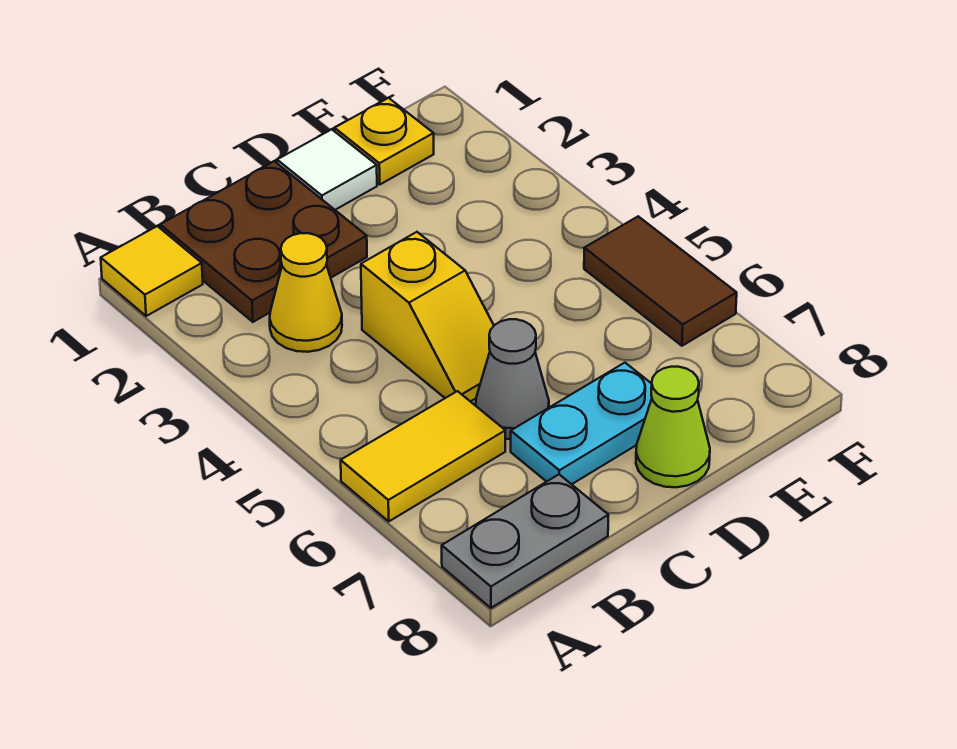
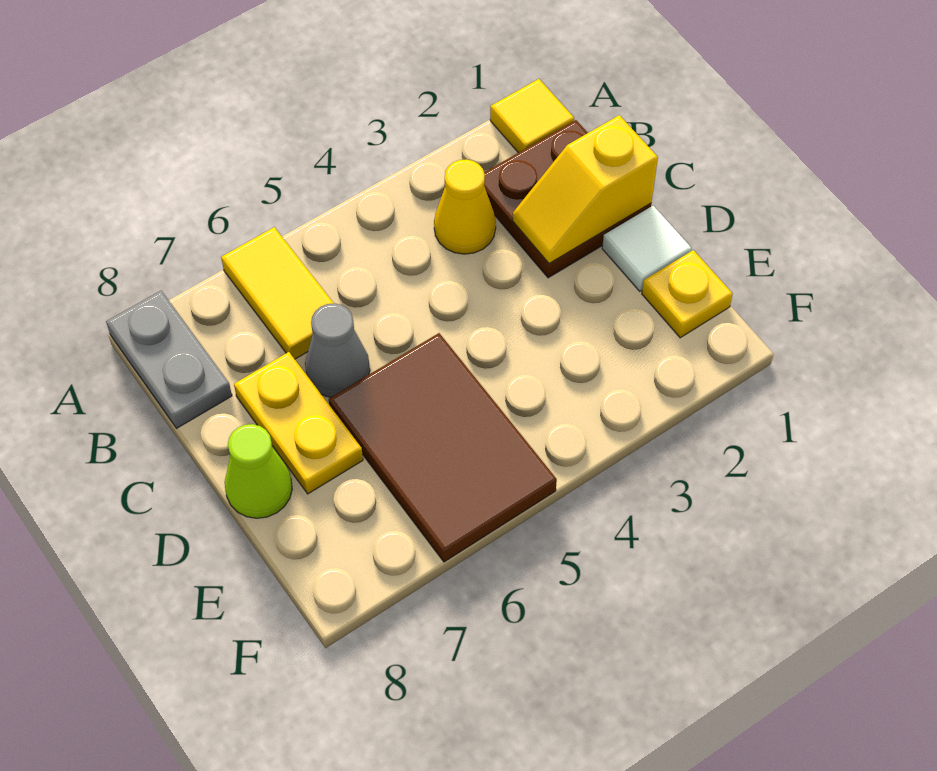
yellow slope C4:C5 level 1 top 4 -> yellow slope C1:C2 level 2 top 1
cyan plate C7:D7 level 1 -> yellow plate C7:D7 level 1
brown tile F5:F6 level 1 -> brown tile D5:F6 level 1

